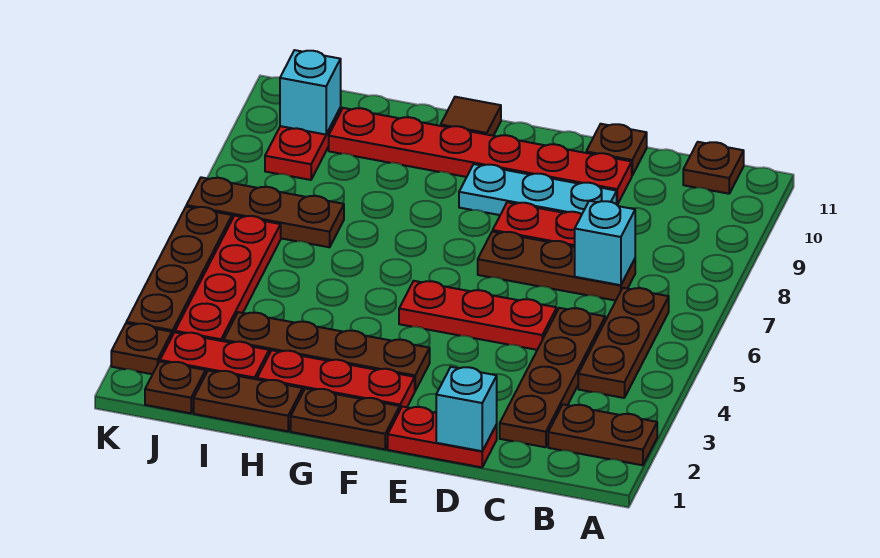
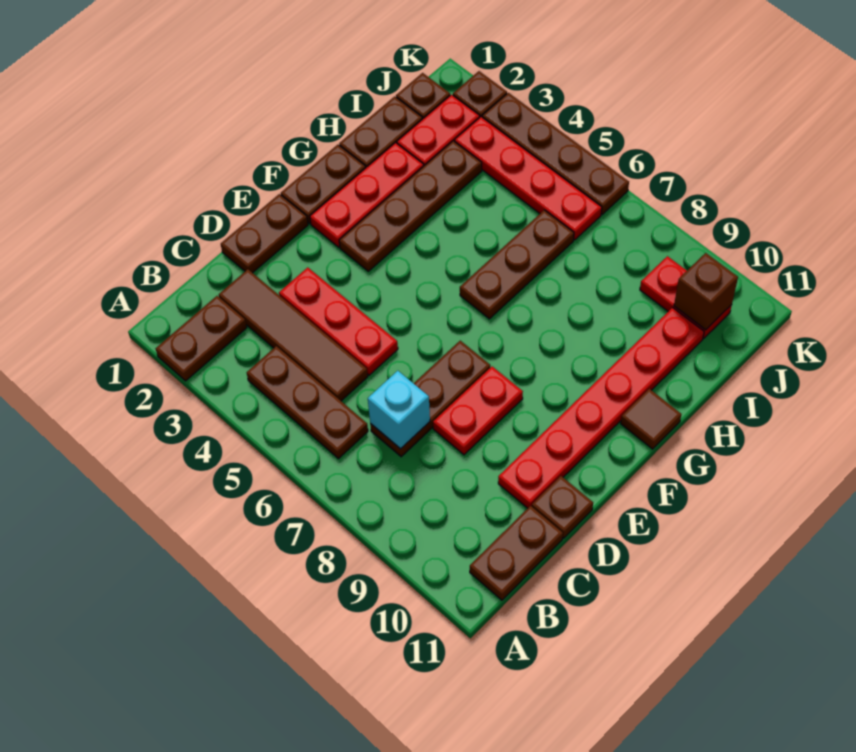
brown plate B11 level 1 -> brown plate B11:C11 level 1
brown plate C2:C5 level 1 -> brown tile C2:C5 level 1
red plate D1:E1 level 1 -> brown plate D1:E1 level 1
cyan brick D1 level 2 -> none
red plate D5:F5 level 1 -> red plate D3:D5 level 1
cyan plate D9:F9 level 1 -> none
brown plate I7:K7 level 1 -> brown plate G6:I6 level 1
cyan brick J10 level 2 -> brown brick J10 level 2

